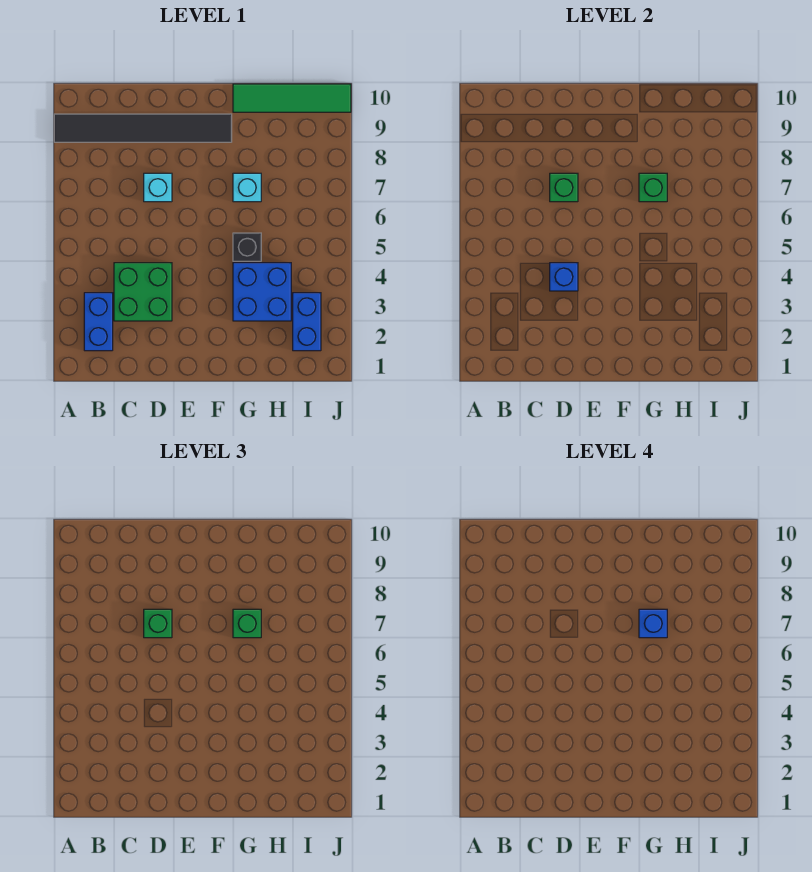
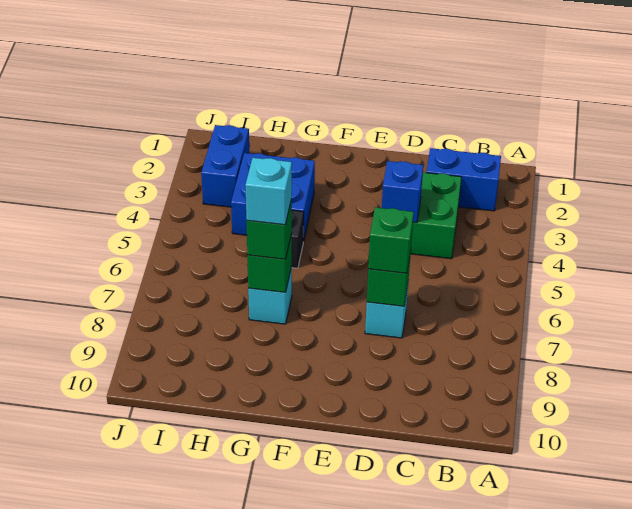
black tile A9:F9 level 1 -> none
blue brick B2:B3 level 1 -> blue brick B2:C2 level 1
blue brick G7 level 4 -> cyan brick G7 level 4
green tile G10:J10 level 1 -> none

